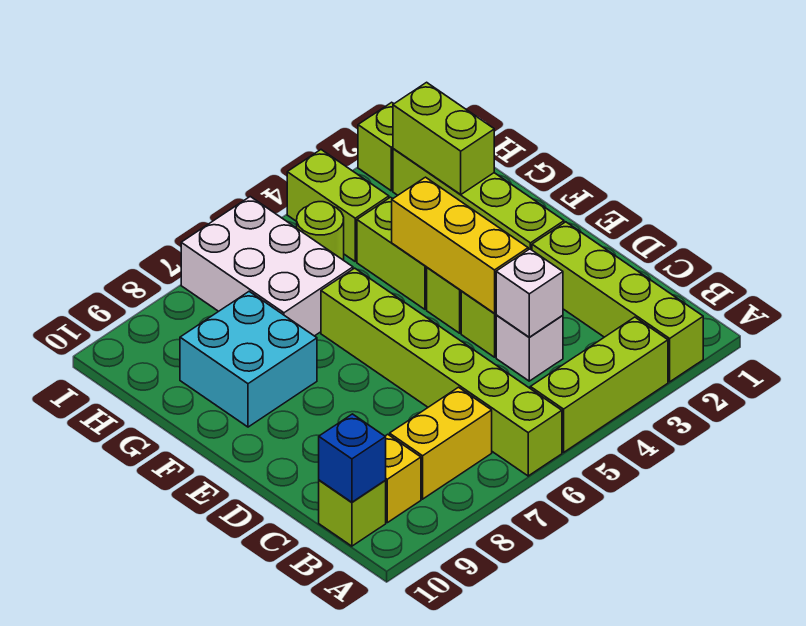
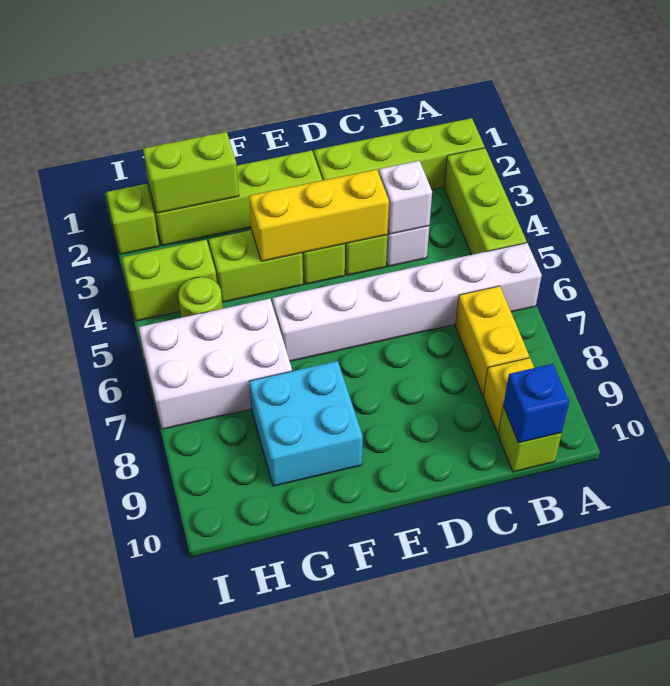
lime brick A6:F6 level 1 -> white brick A6:F6 level 1

